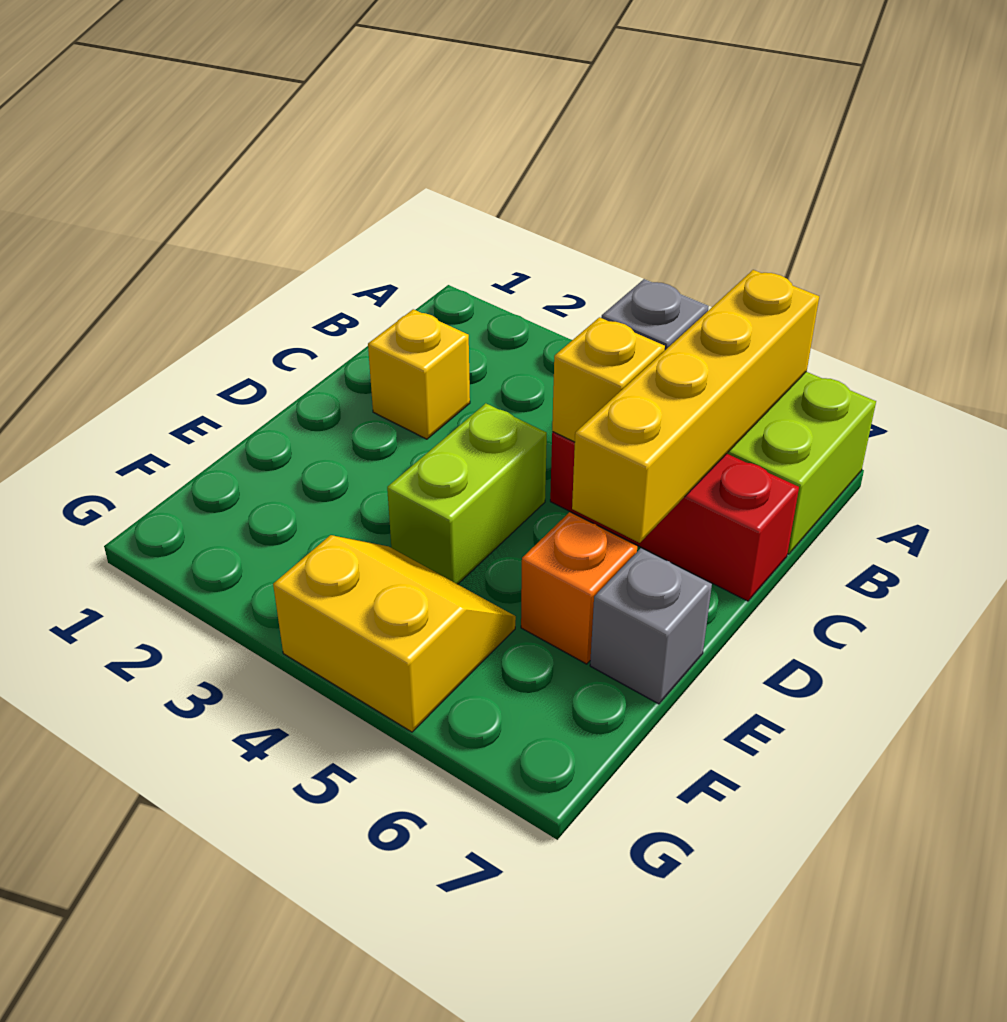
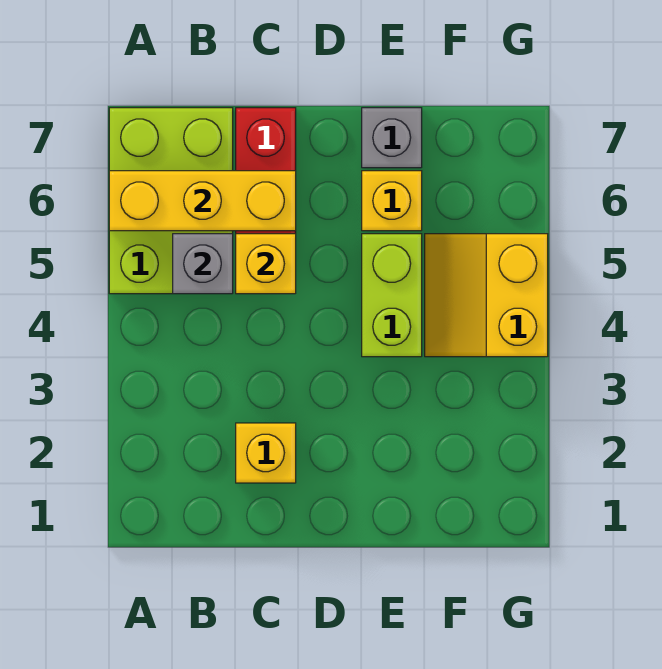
yellow brick A6:D6 level 2 -> yellow brick A6:C6 level 2
lime brick D4:E4 level 1 -> lime brick E4:E5 level 1
orange brick E6 level 1 -> yellow brick E6 level 1

